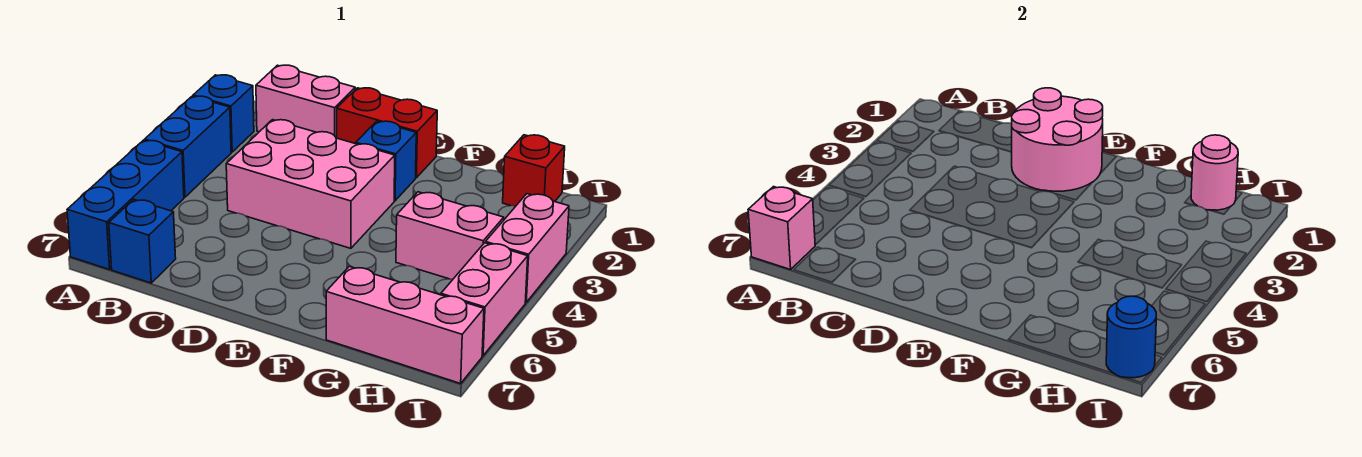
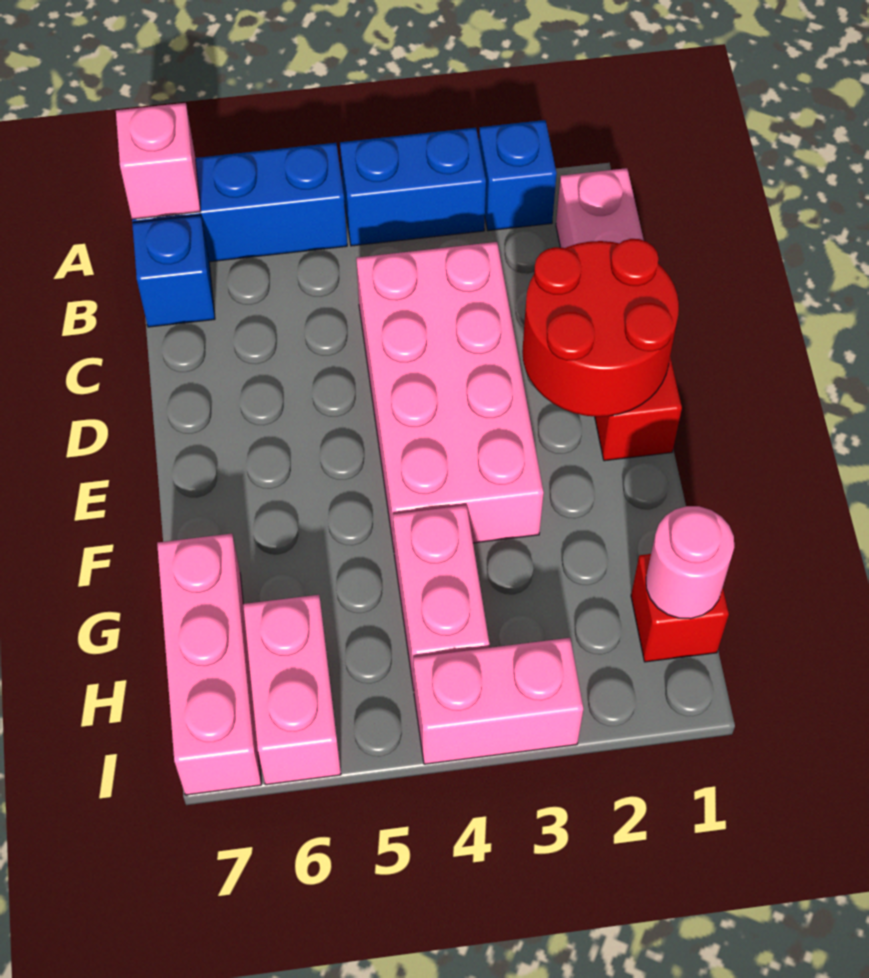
pink brick C3:E4 level 1 -> pink brick C3:F4 level 1
pink round brick D1:E2 level 2 -> red round brick D1:E2 level 2
blue brick E2 level 1 -> none
pink brick I5:I6 level 1 -> pink brick H6:I6 level 1
blue round brick I7 level 2 -> none

